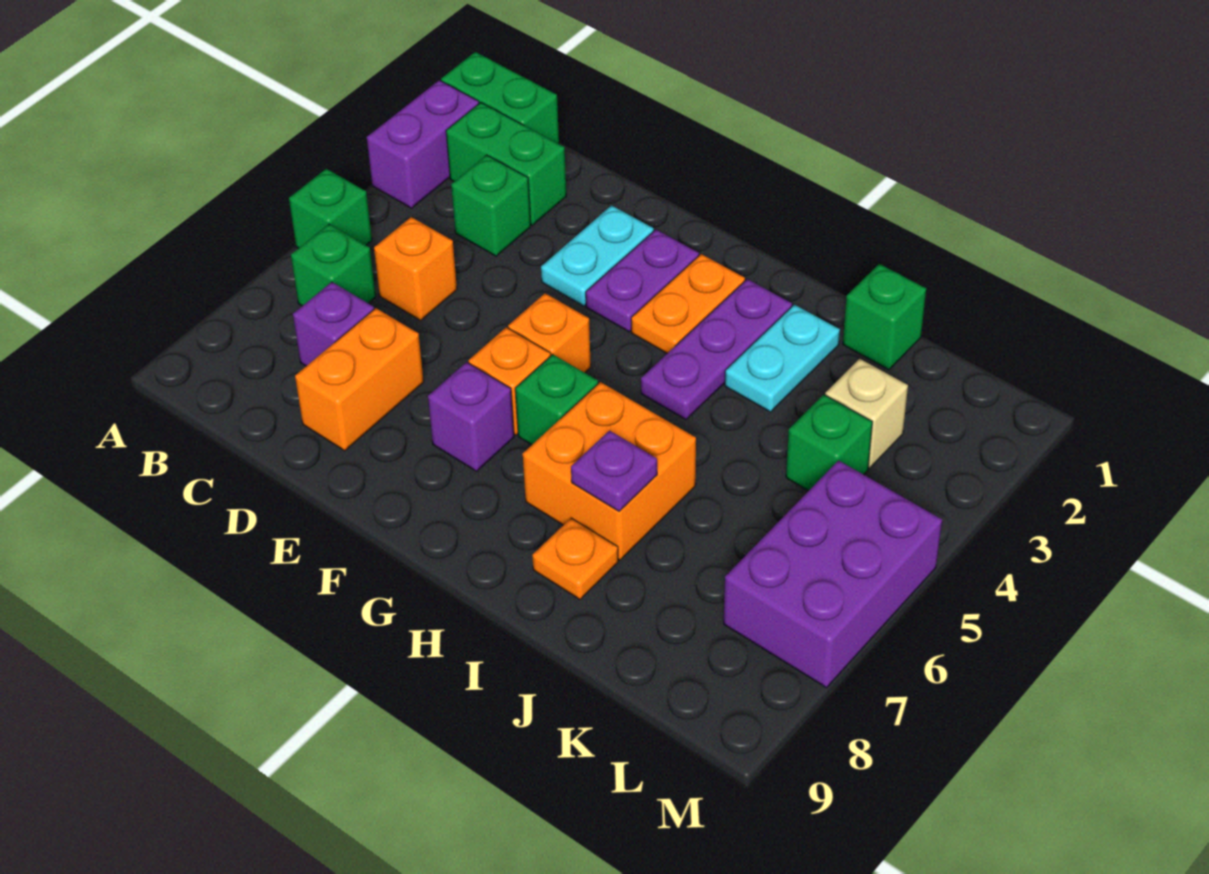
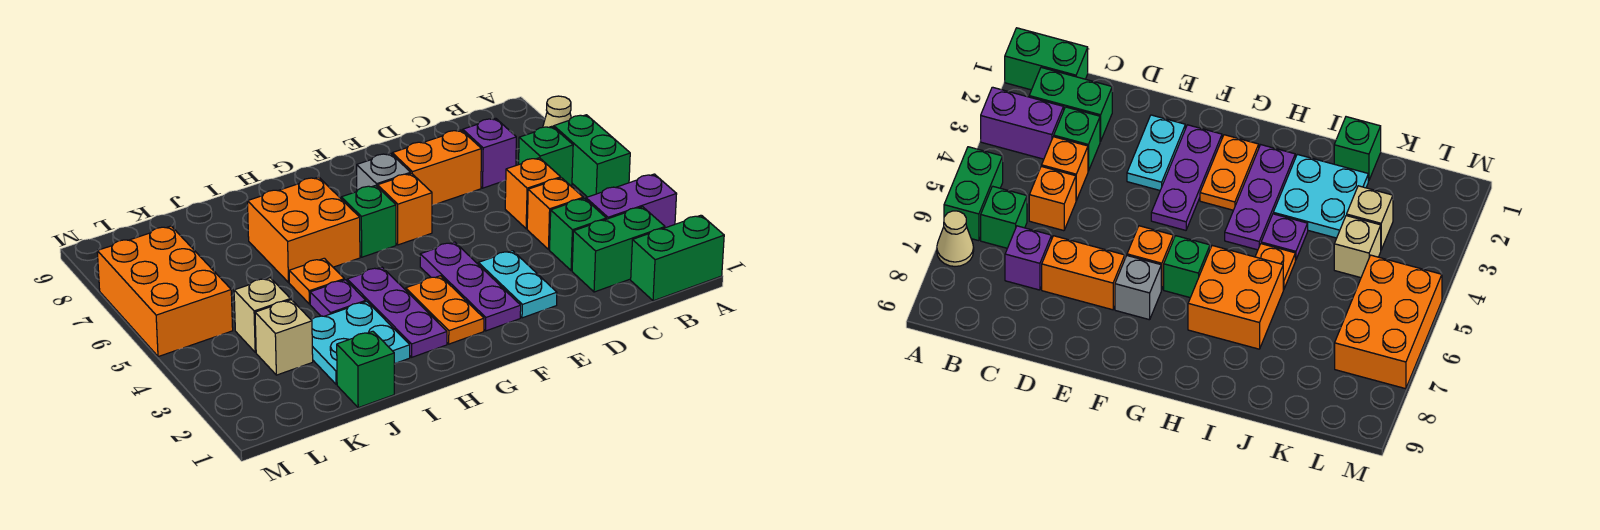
purple brick A2:A3 level 1 -> purple brick A3:B3 level 1
green brick A5 level 1 -> green brick A5:A6 level 1
none -> tan cone A7 level 1
orange brick D7:D8 level 1 -> orange brick D7:E7 level 1
purple plate F2:F3 level 1 -> purple plate F2:F4 level 1
orange brick F5 level 1 -> orange brick C4 level 1
purple brick F7 level 1 -> grey brick F7 level 1
cyan plate I2:I3 level 1 -> cyan plate I2:J3 level 1
purple plate I7 level 2 -> purple plate I4 level 1
orange plate I8 level 1 -> orange plate I5 level 1
green brick K4 level 1 -> tan brick K4 level 1
purple brick L5:M7 level 1 -> orange brick L5:M7 level 1

